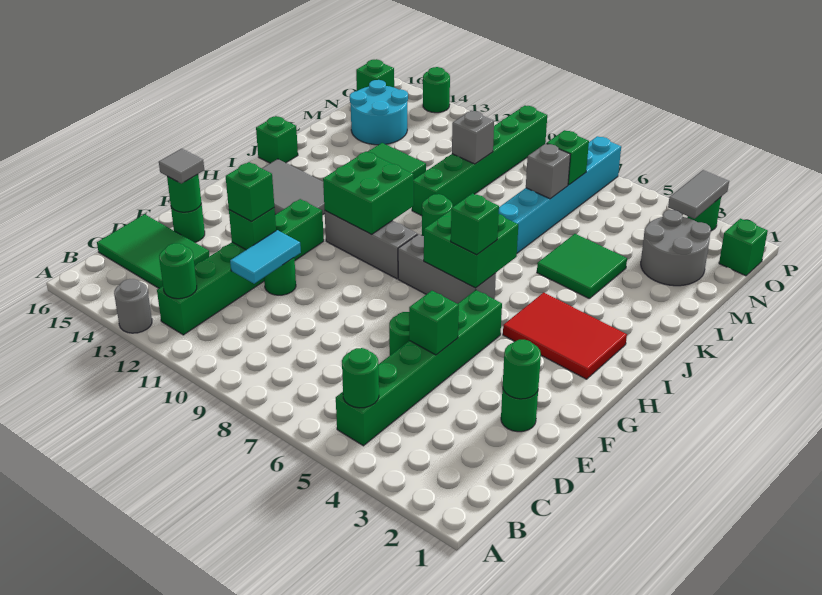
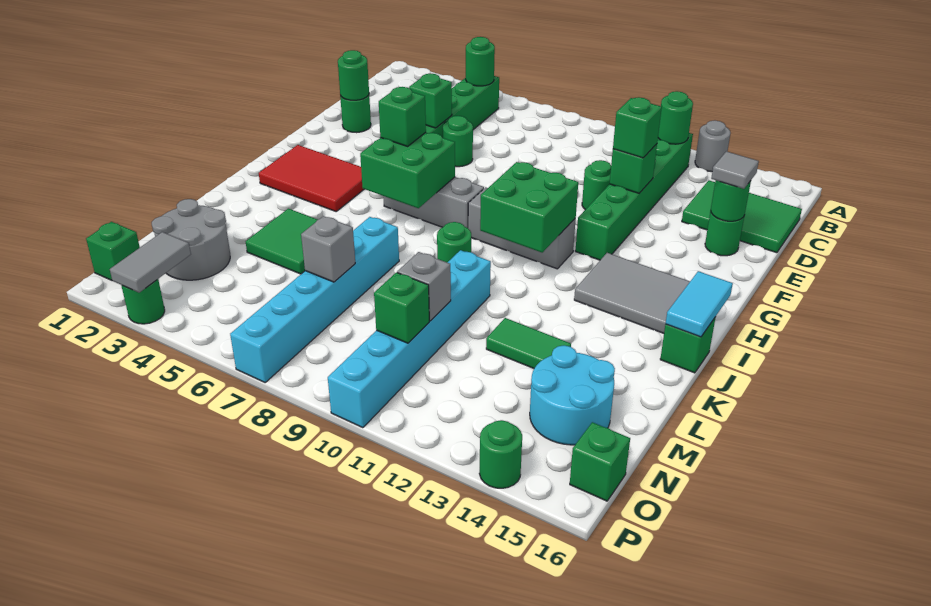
cyan tile D11:E11 level 2 -> cyan tile I16:J16 level 2
green brick K10:P10 level 1 -> cyan brick K10:P10 level 1
green brick N7 level 2 -> green brick N10 level 2

